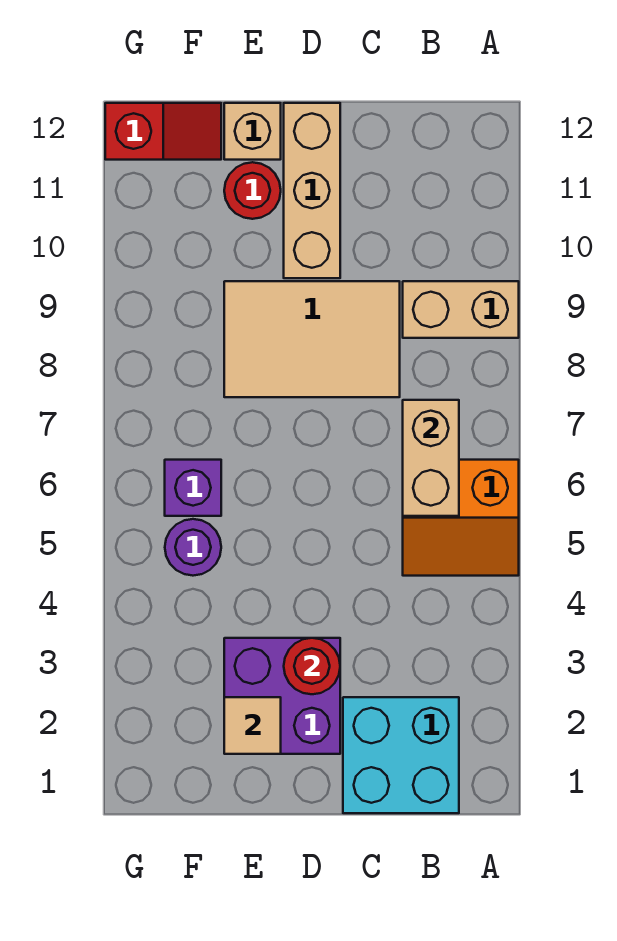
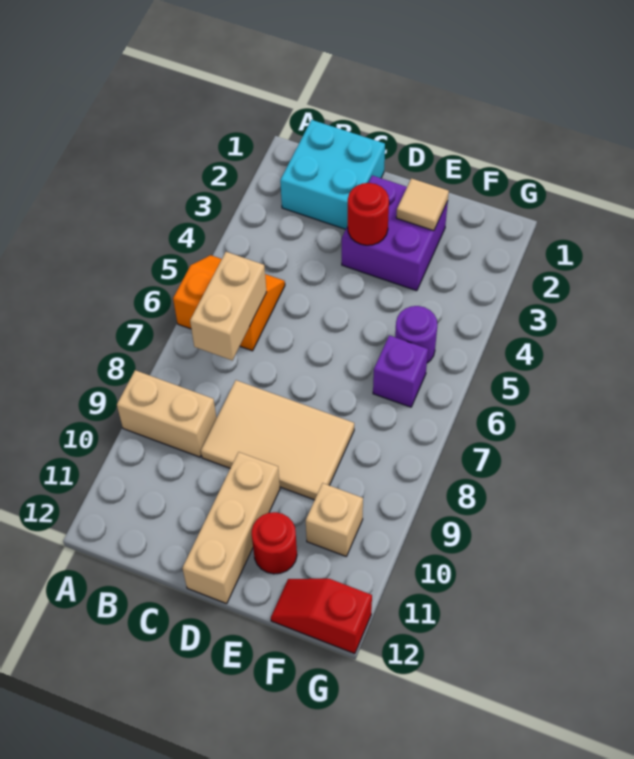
tan brick E12 level 1 -> tan brick F10 level 1

